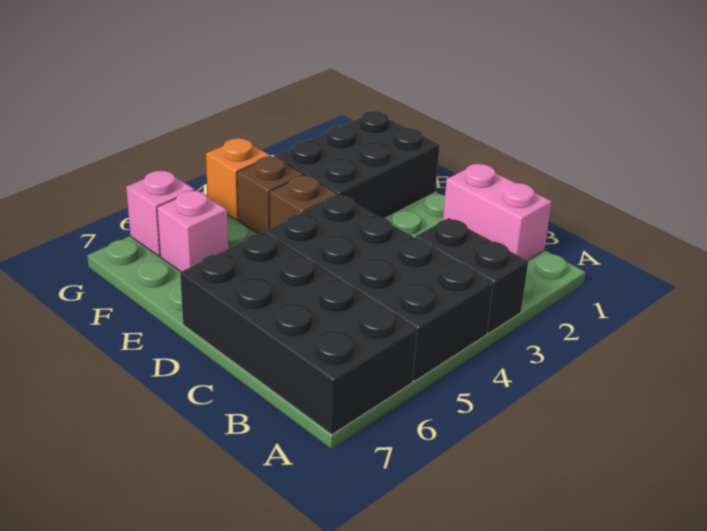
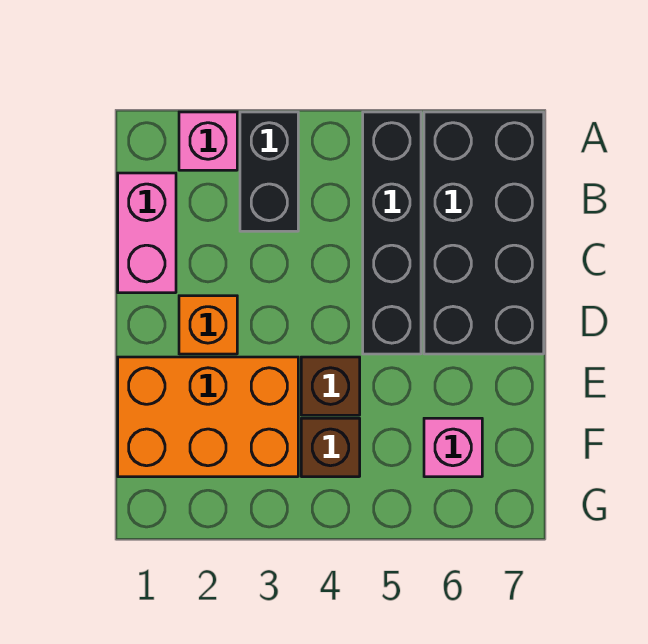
black brick A4:D5 level 1 -> black brick A5:D5 level 1
black brick E1:F3 level 1 -> orange brick E1:F3 level 1
orange brick G4 level 1 -> orange brick D2 level 1
pink brick G6 level 1 -> pink brick A2 level 1

